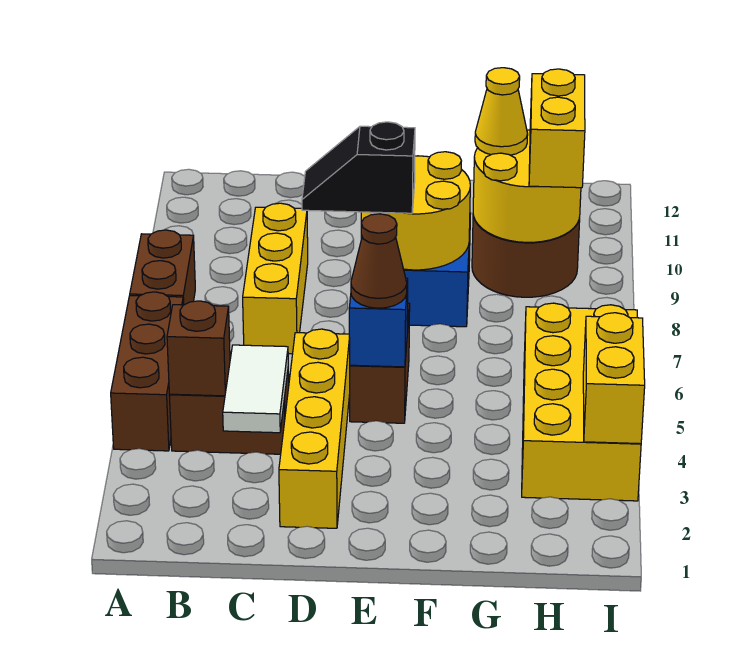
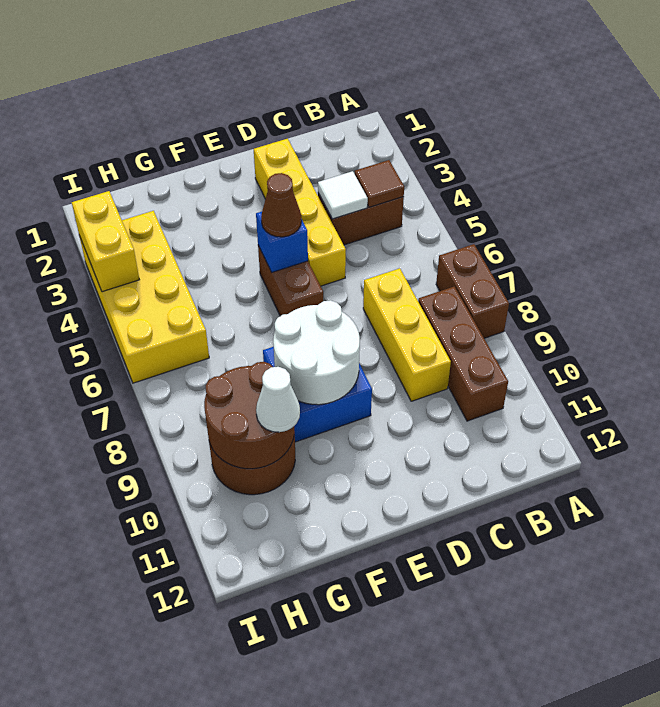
brown brick A4:A6 level 1 -> brown brick B8:B10 level 1
brown brick B4 level 2 -> brown tile B4 level 2
white tile C3:C4 level 2 -> white tile C4 level 2
black slope D8:E8 level 3 top E -> none
yellow round brick E8:F9 level 2 -> white round brick E8:F9 level 2
yellow round brick G9:H10 level 2 -> brown round brick G9:H10 level 2
yellow cone G10 level 3 -> white cone G10 level 3
yellow brick H9:H10 level 3 -> none

